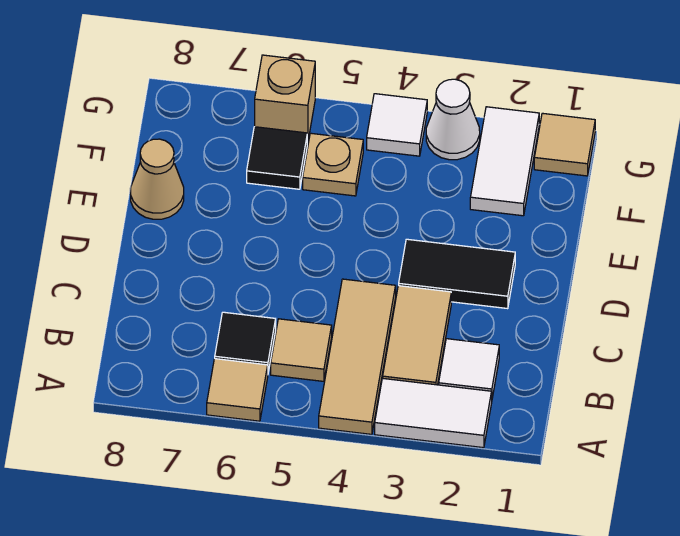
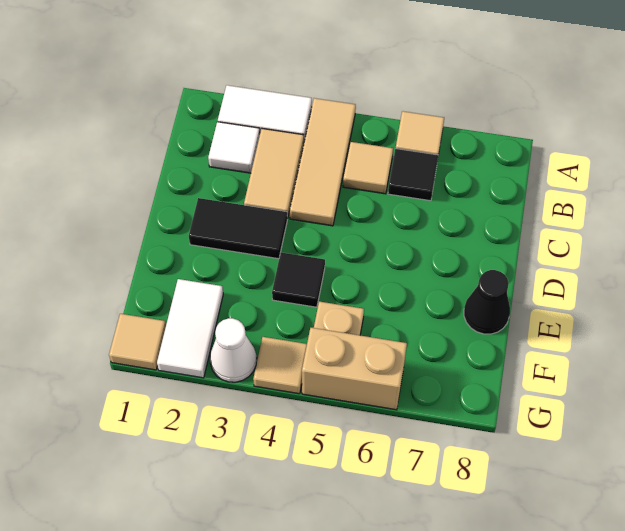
tan cone E8 level 1 -> black cone E8 level 1
black tile F6 level 1 -> black tile E4 level 1
white tile G4 level 1 -> tan tile G4 level 1
tan brick G6 level 1 -> tan brick G5:G6 level 1

